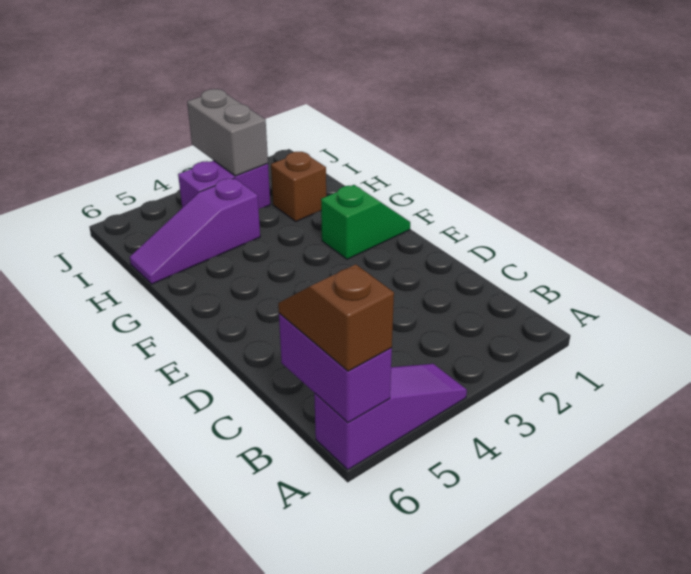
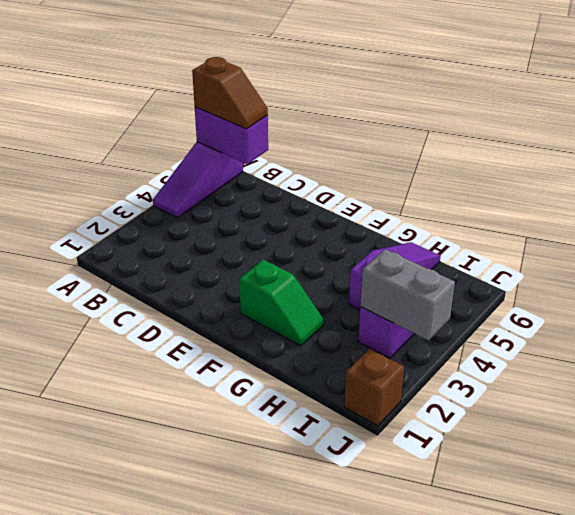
green slope F1:F2 level 1 top 2 -> green slope F2:G2 level 1 top F
brown brick H2 level 1 -> brown brick J1 level 1

